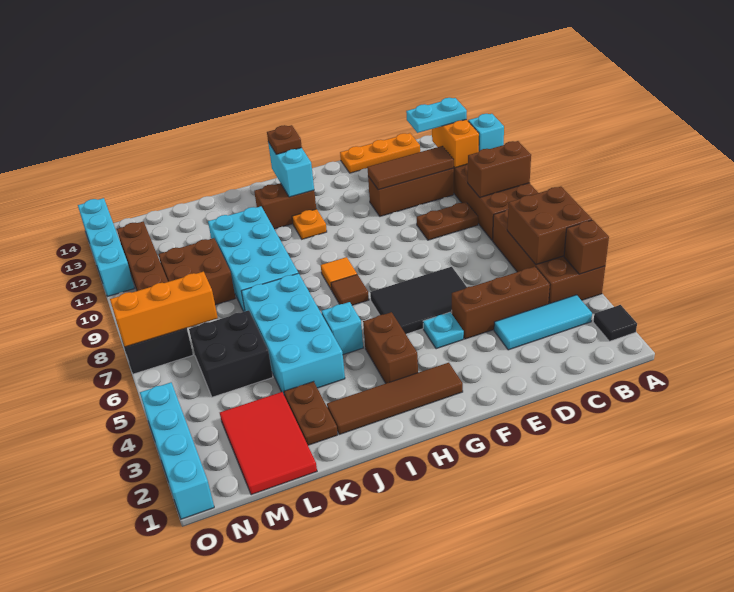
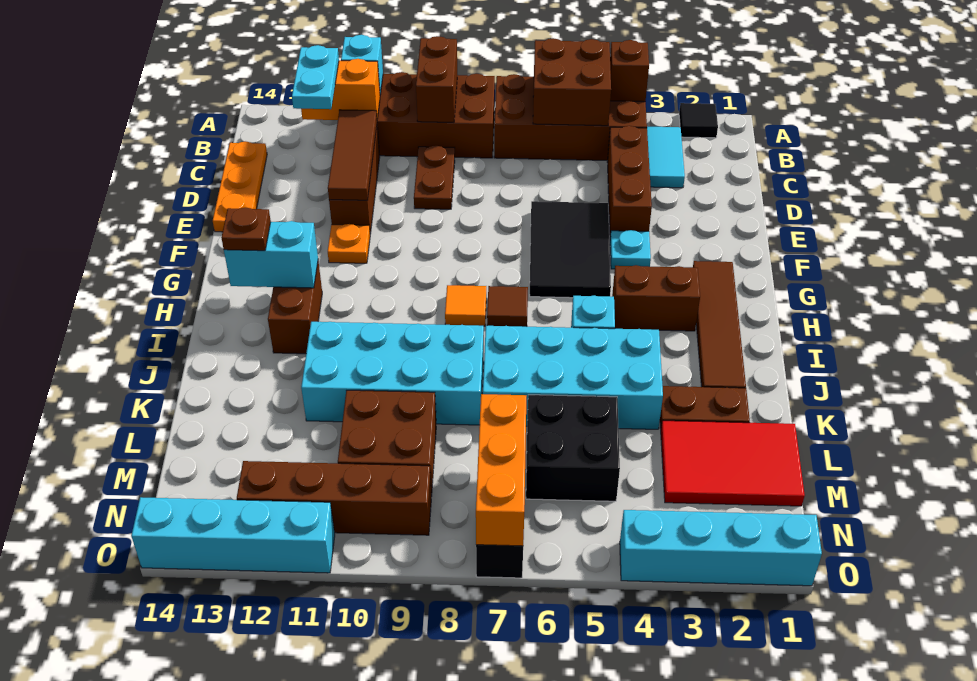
cyan tile B3:D3 level 1 -> cyan tile B3:C3 level 1
orange plate H11 level 1 -> orange plate F11 level 1

